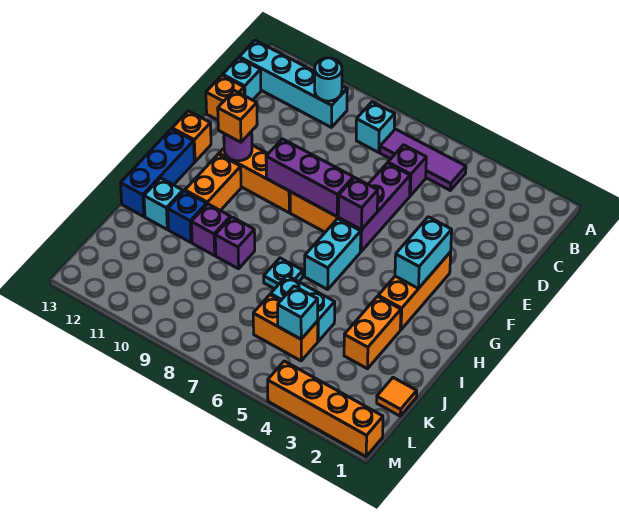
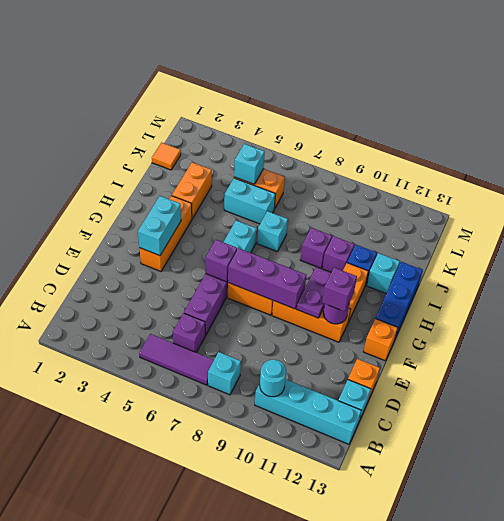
none -> purple plate F10:G10 level 2
orange brick F11 level 3 -> purple brick F11 level 3
cyan plate I7 level 1 -> cyan brick I7 level 1
orange brick M1:M4 level 1 -> none

